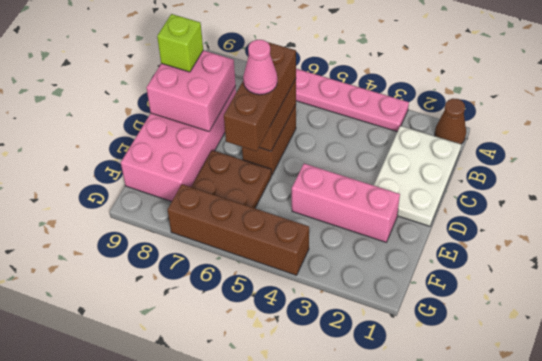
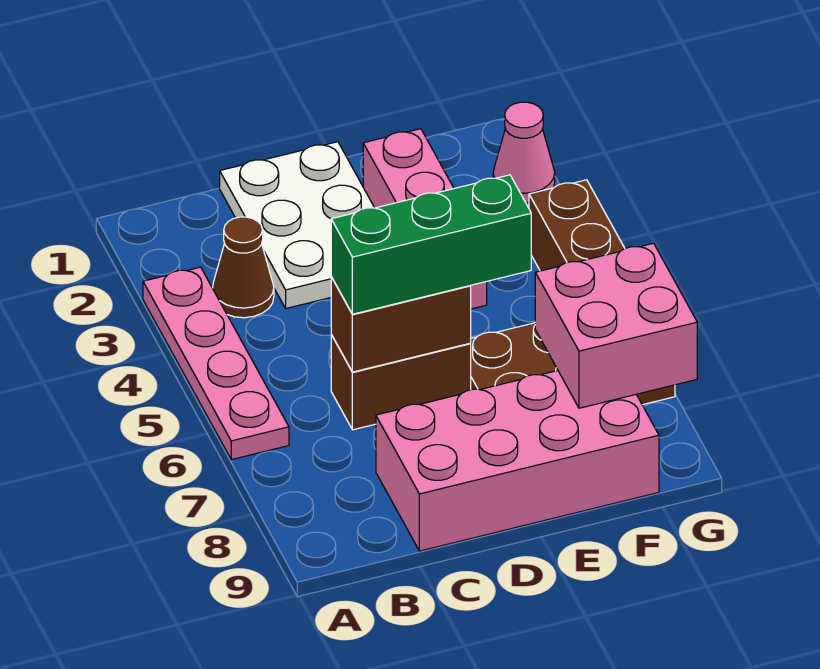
brown cone A1 level 1 -> brown cone B3 level 1
white plate B1:D2 level 1 -> white plate C1:D3 level 1
brown brick C6:E6 level 3 -> green brick C6:E6 level 3
pink brick C8:D9 level 2 -> pink brick F7:G8 level 2
lime brick C9 level 3 -> none
pink cone D6 level 4 -> pink cone G2 level 1

